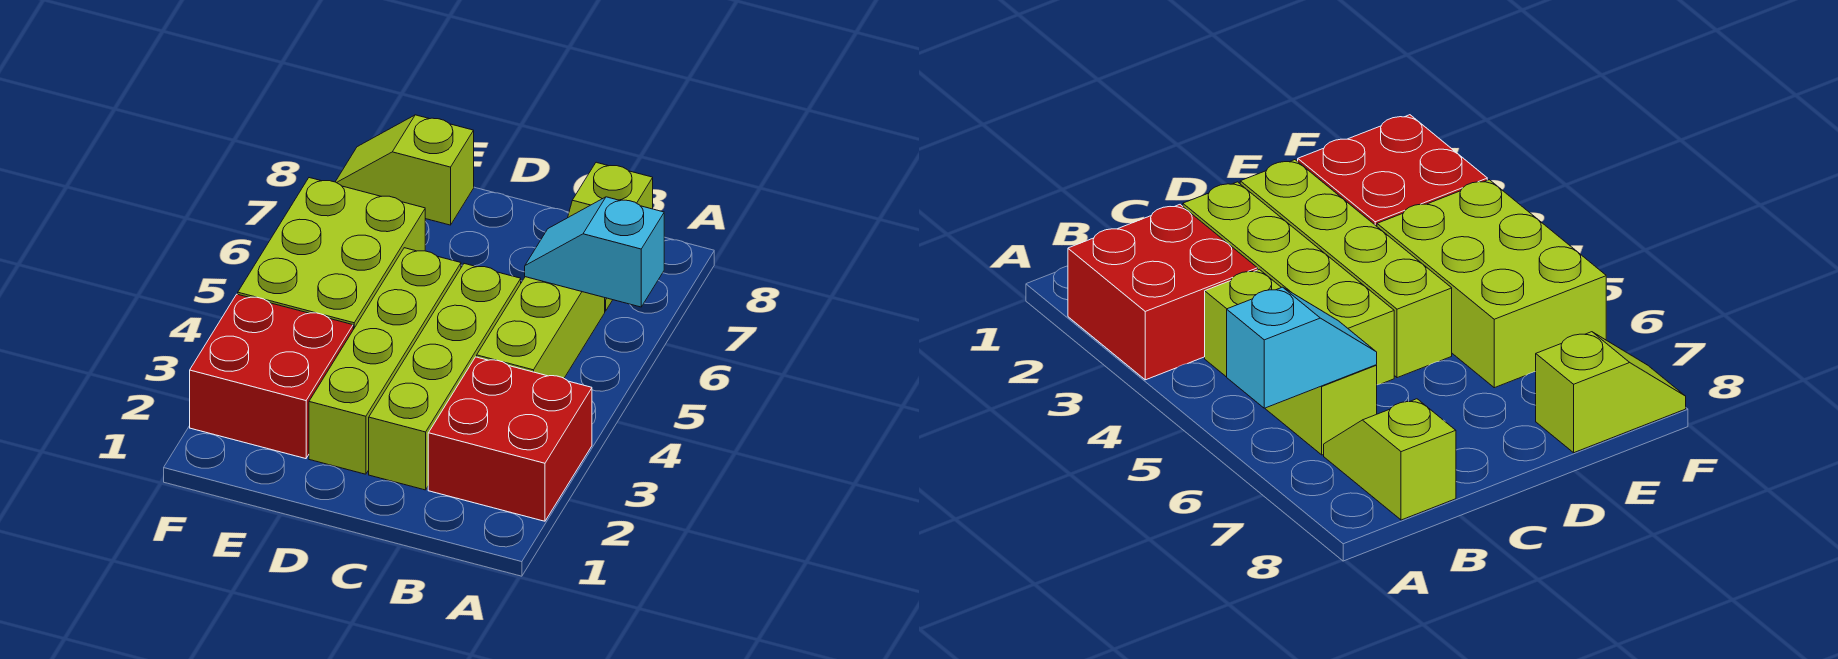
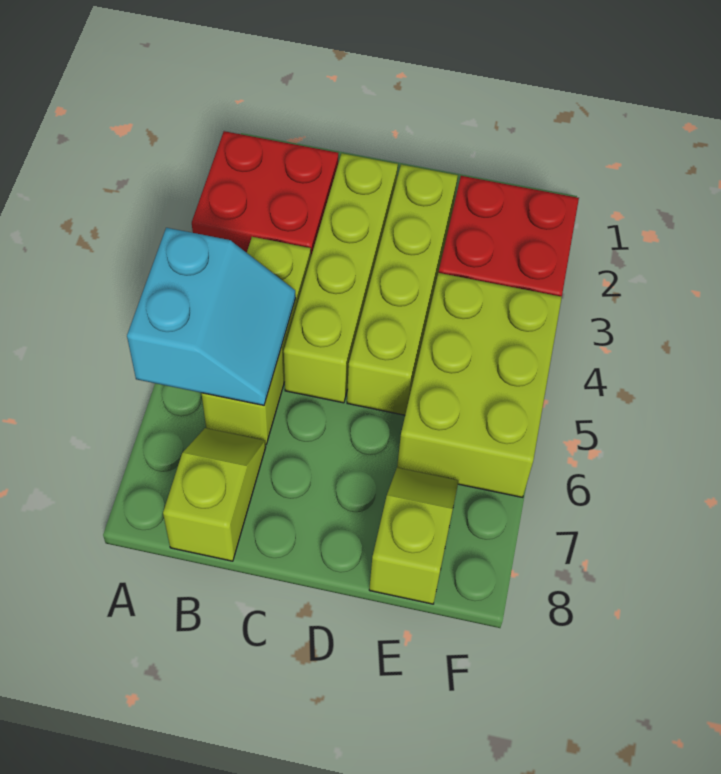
cyan slope A6:B6 level 2 top A -> cyan slope A5:B6 level 2 top A
lime slope E8:F8 level 1 top E -> lime slope E7:E8 level 1 top 8

